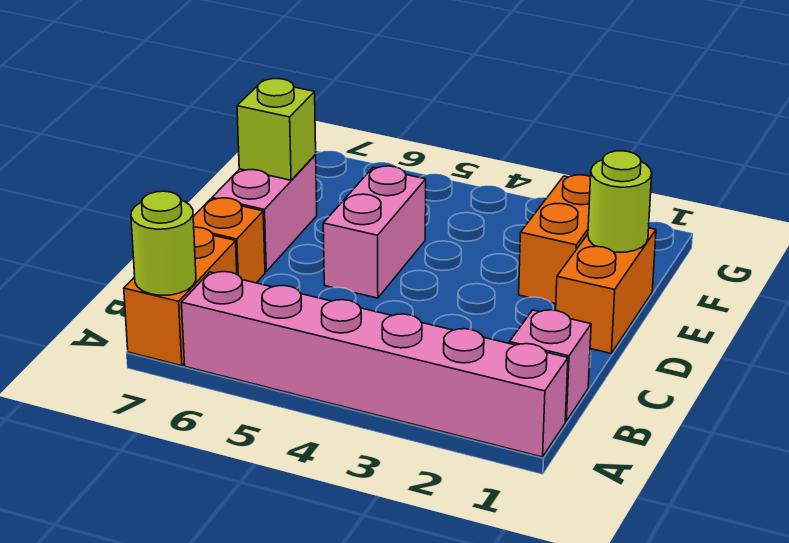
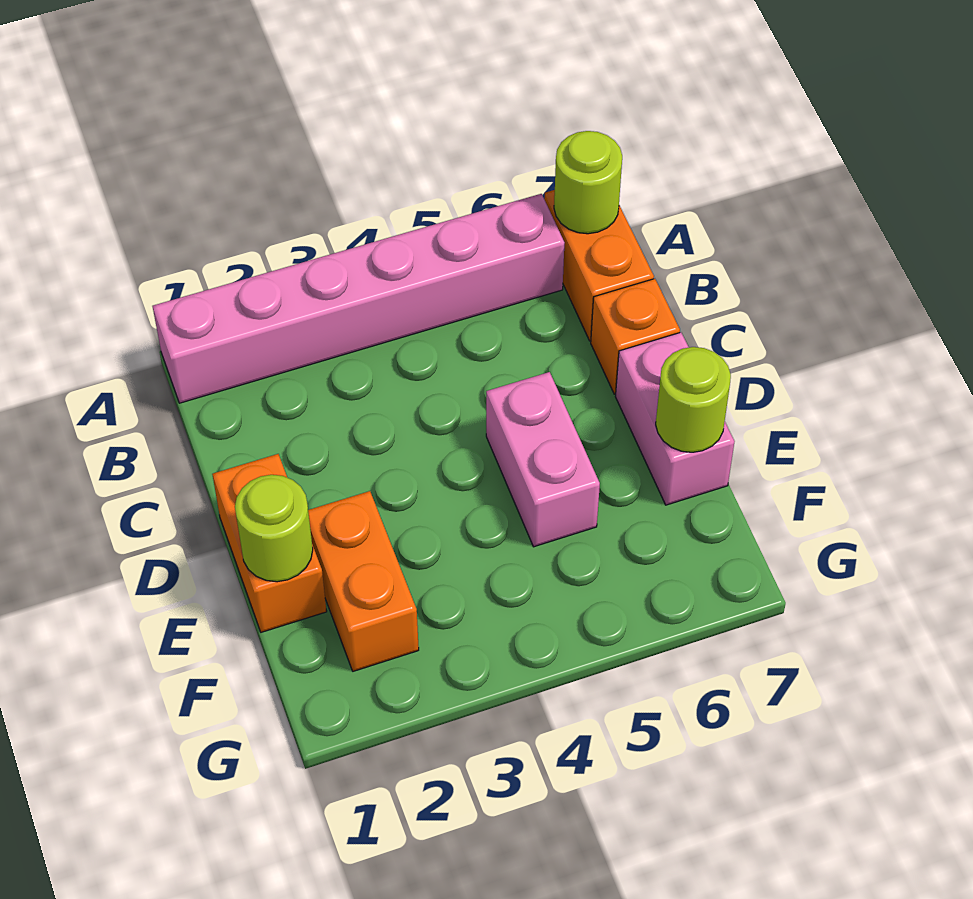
pink brick B1 level 1 -> none
lime brick E7 level 2 -> lime round brick E7 level 2

